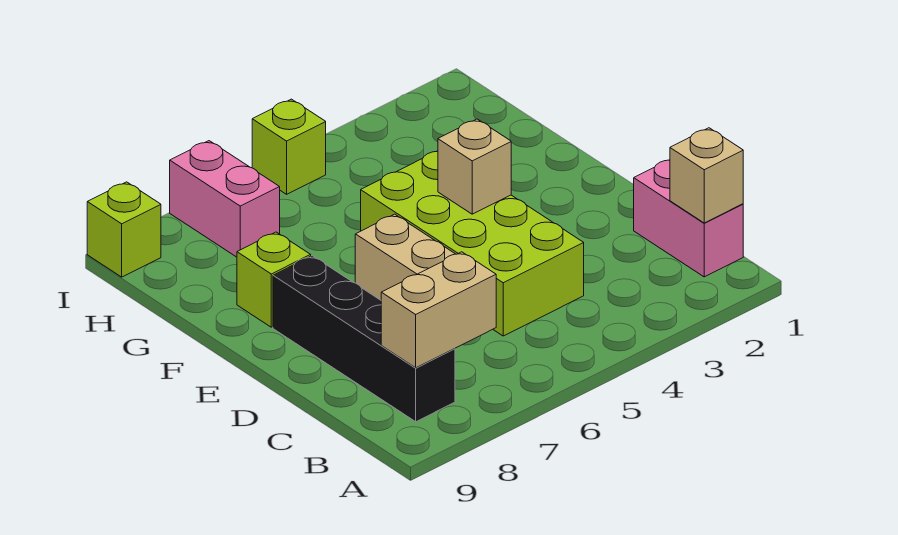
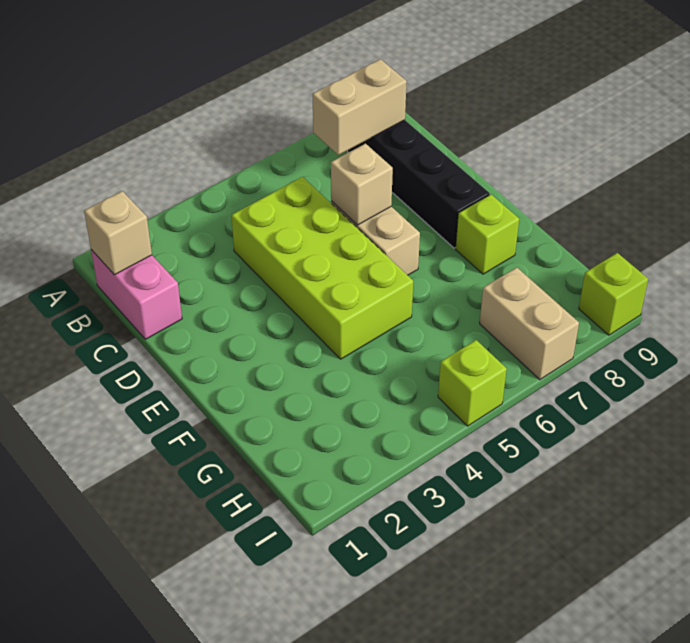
tan brick E4 level 2 -> tan brick D6 level 2
pink brick H7:I7 level 1 -> tan brick H7:I7 level 1

